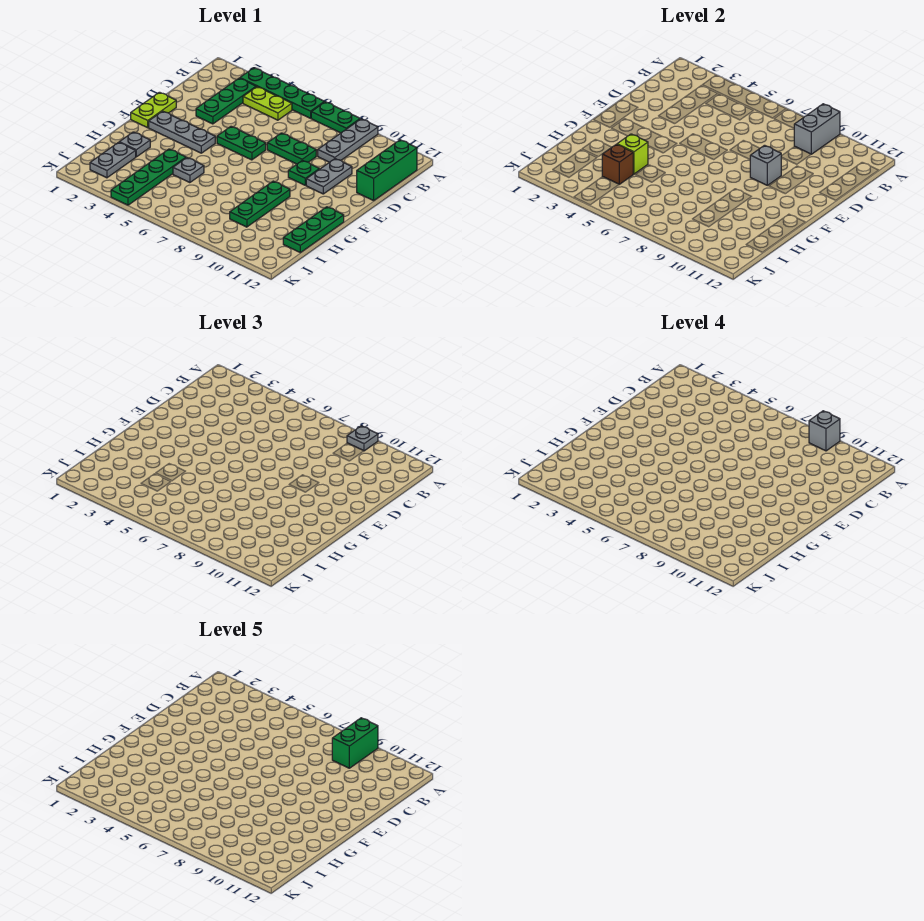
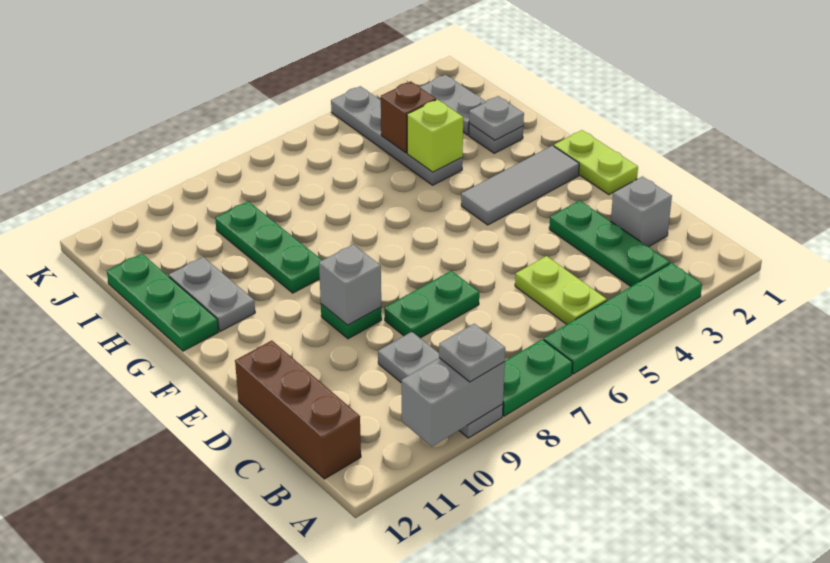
grey brick A9:B9 level 2 -> grey brick A9:A10 level 2
grey brick A9 level 4 -> grey brick C2 level 1
green brick A9:B9 level 5 -> none
lime plate B4:B5 level 1 -> lime plate B5:C5 level 1
green brick B12:D12 level 1 -> brown brick B12:D12 level 1
grey plate D10:E10 level 1 -> grey plate G11:H11 level 1
green plate E5:E6 level 1 -> none
grey plate F2:F4 level 1 -> grey tile F2:F4 level 1
green plate H4:K4 level 1 -> grey plate H4:K4 level 1
grey plate H5 level 1 -> grey plate H2 level 2

